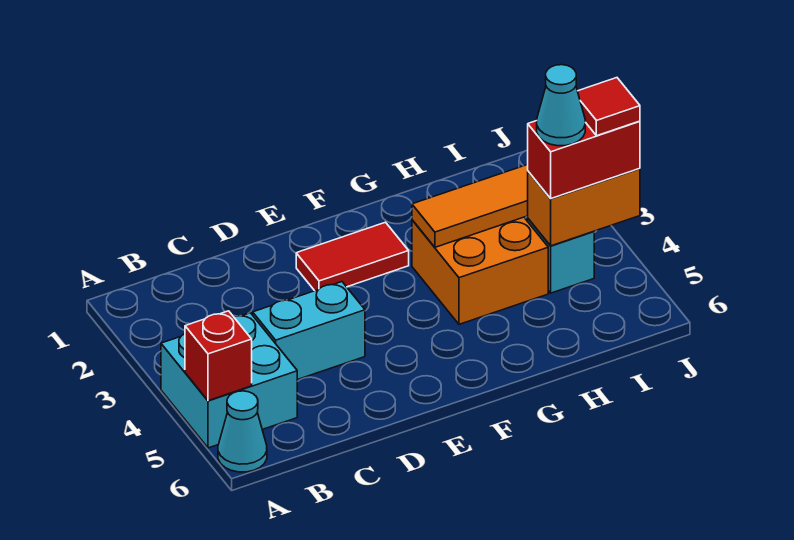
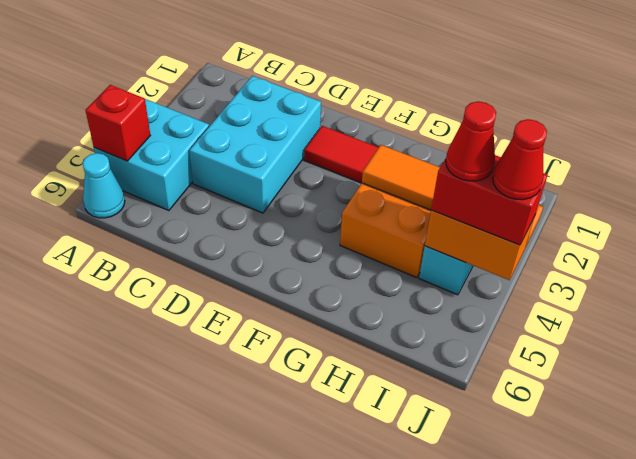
cyan brick C4:D4 level 1 -> cyan brick C2:D4 level 1
cyan cone I4 level 4 -> red cone I4 level 4
red tile J4 level 4 -> red cone J4 level 4

